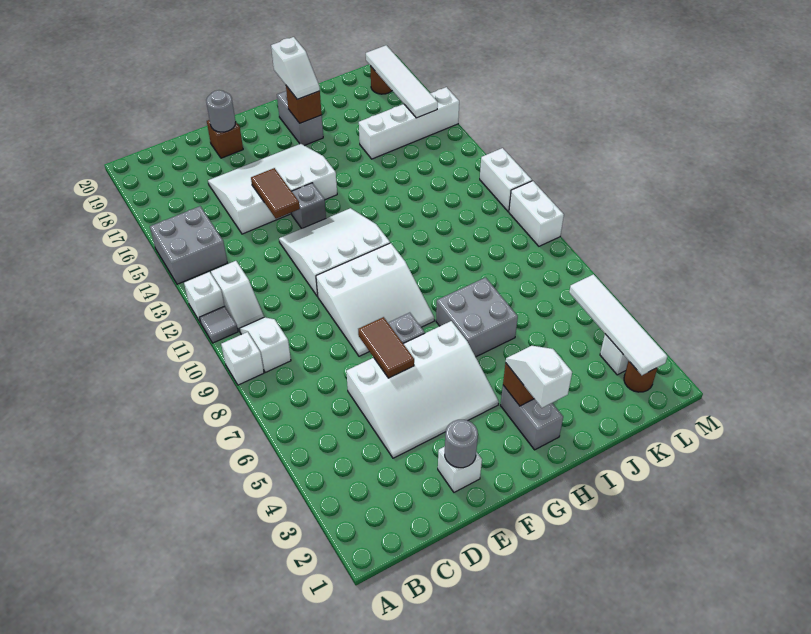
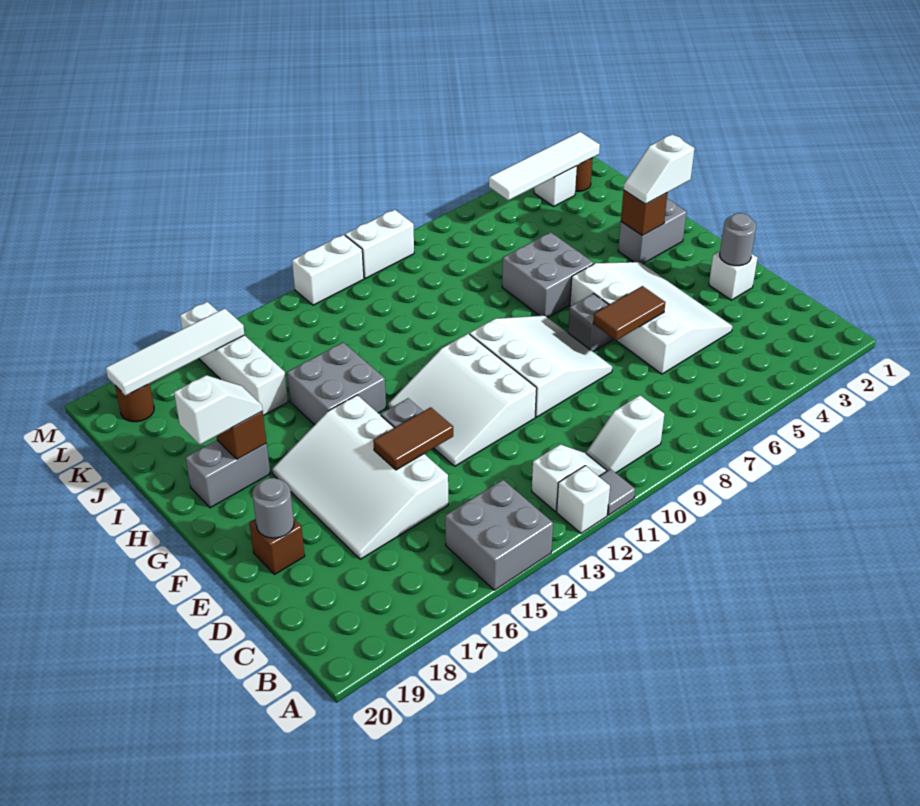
white brick A9 level 1 -> none
none -> grey brick H14:I15 level 1

